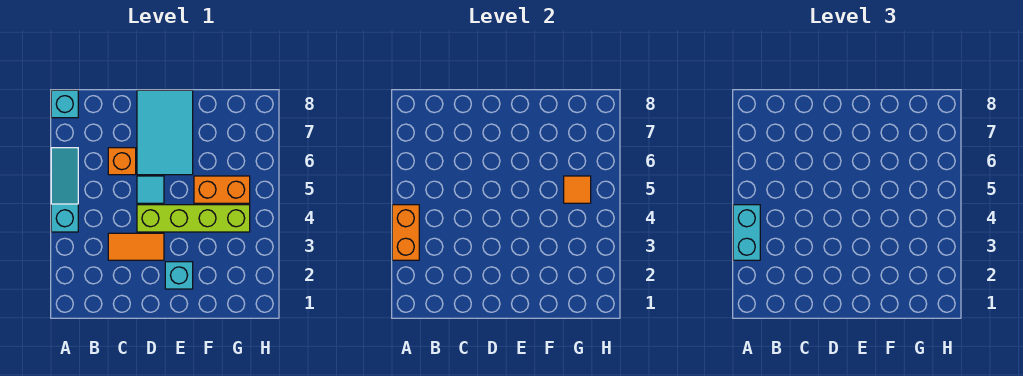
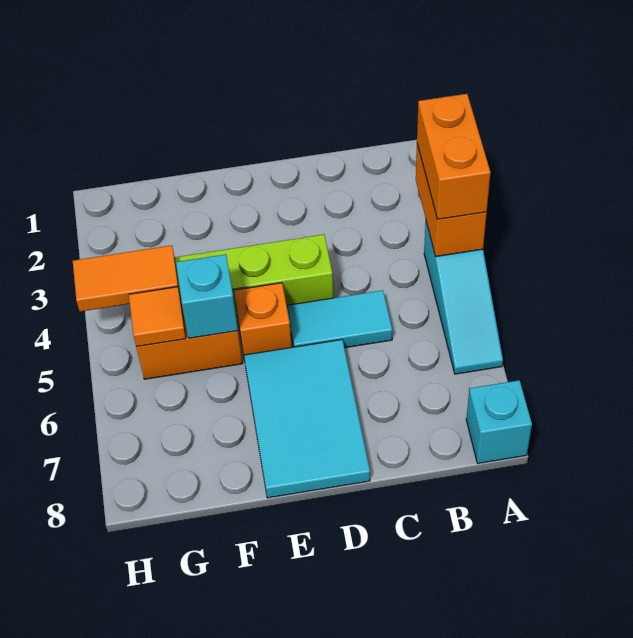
cyan brick A3:A4 level 3 -> orange brick A3:A4 level 3
orange tile C3:D3 level 1 -> orange tile G4:H4 level 2
orange brick C6 level 1 -> orange brick E5 level 1
cyan tile D5 level 1 -> cyan tile C5:D5 level 1
cyan brick E2 level 1 -> cyan brick F5 level 2

